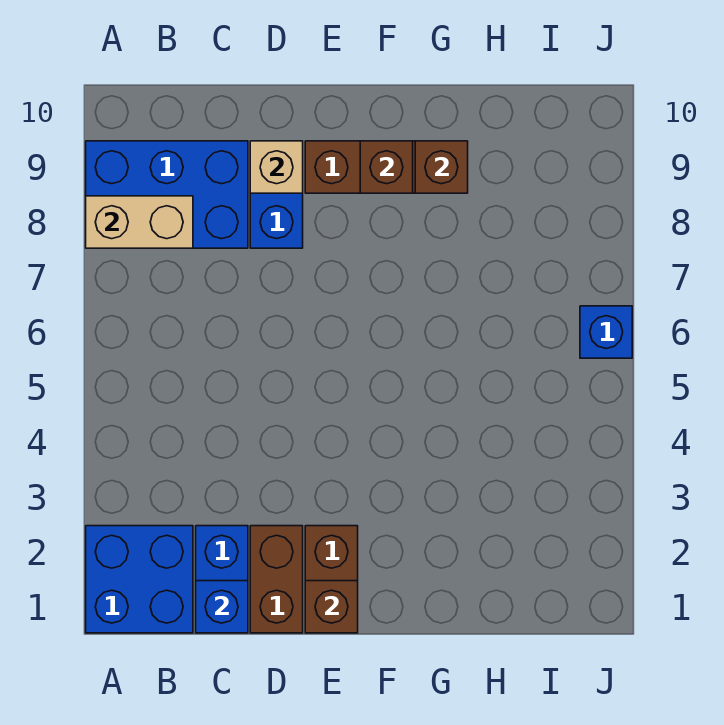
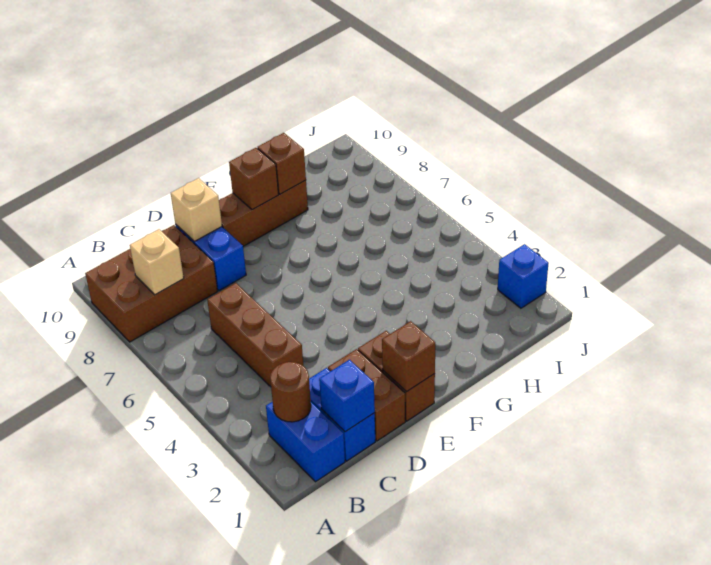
blue brick A1:B2 level 1 -> blue brick B1:B2 level 1
blue brick A8:C9 level 1 -> brown brick A8:C9 level 1
tan brick A8:B8 level 2 -> tan brick B8 level 2
none -> brown round brick B2 level 2
none -> brown brick C4:C6 level 1
blue brick J6 level 1 -> blue brick J2 level 1

